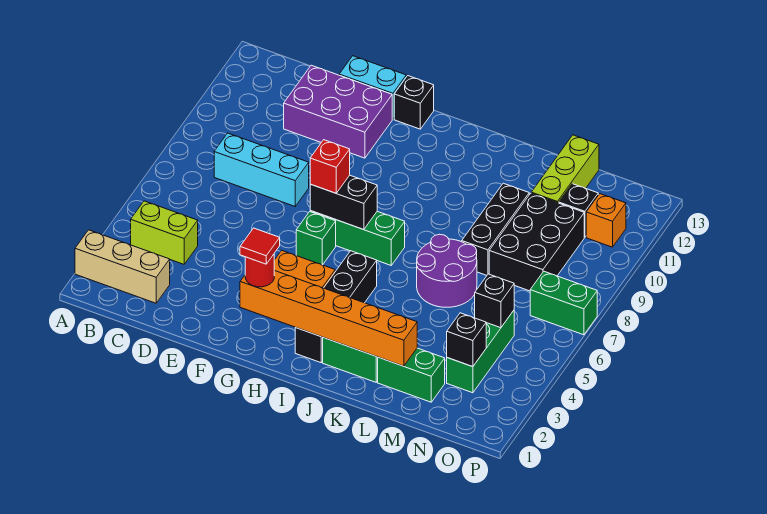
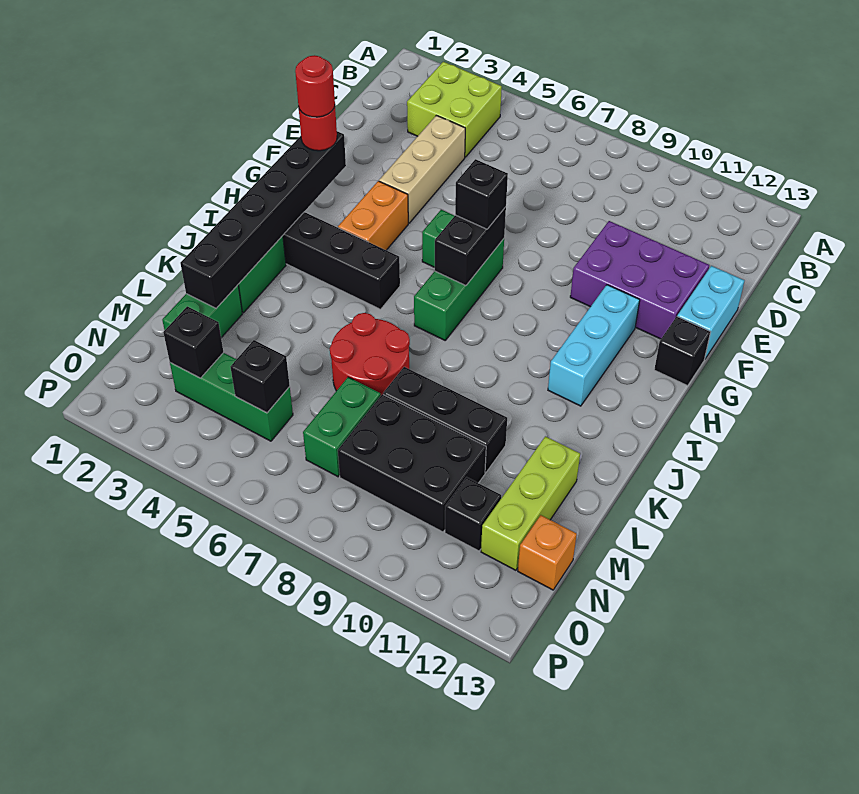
tan brick A2:C2 level 1 -> tan brick D4:F4 level 1
lime brick B4:C4 level 1 -> lime brick B3:C4 level 1
cyan brick C8:E8 level 1 -> cyan brick G11:I11 level 1
purple brick D11:F12 level 1 -> purple brick E10:F12 level 1
orange brick G2:L2 level 2 -> black brick G2:L2 level 2
red tile G2 level 4 -> red round brick G2 level 4
red brick G7 level 3 -> black brick G7 level 3
purple round brick K6:L7 level 1 -> red round brick K6:L7 level 1
lime brick M11:M13 level 1 -> lime brick L12:N12 level 1
green brick O7:P7 level 1 -> green brick M7:N7 level 1
orange brick O11 level 1 -> orange brick N13 level 1

